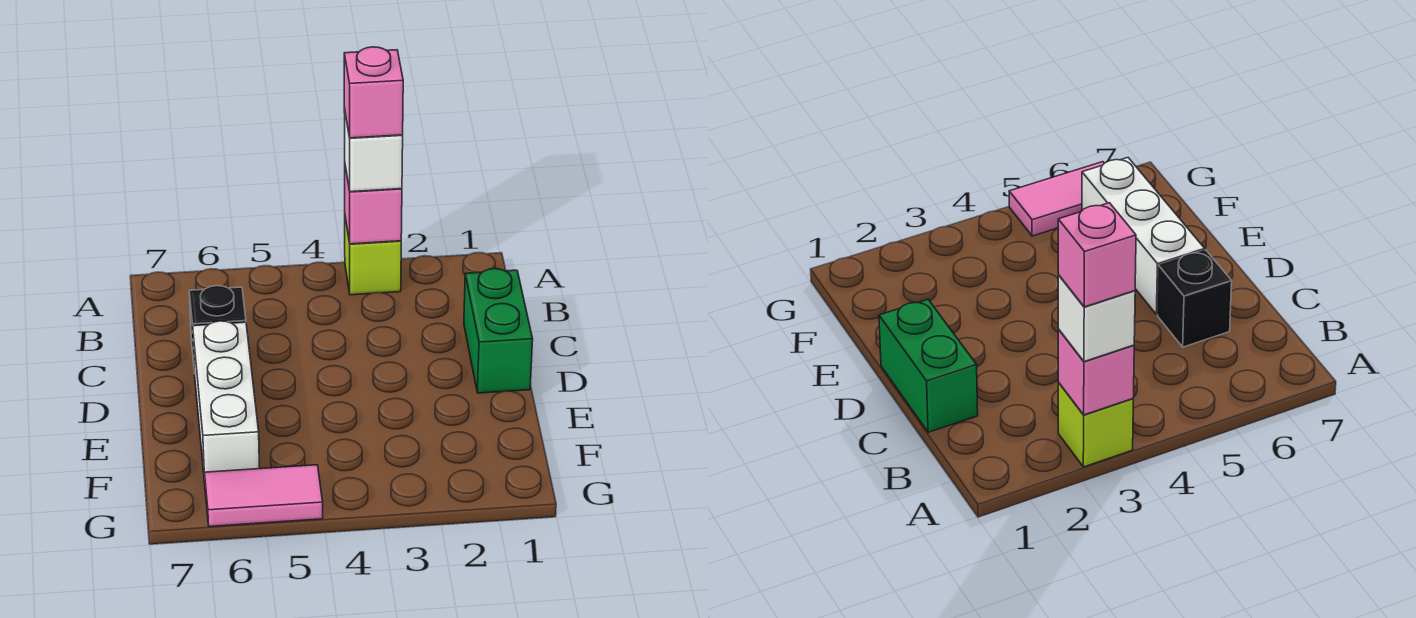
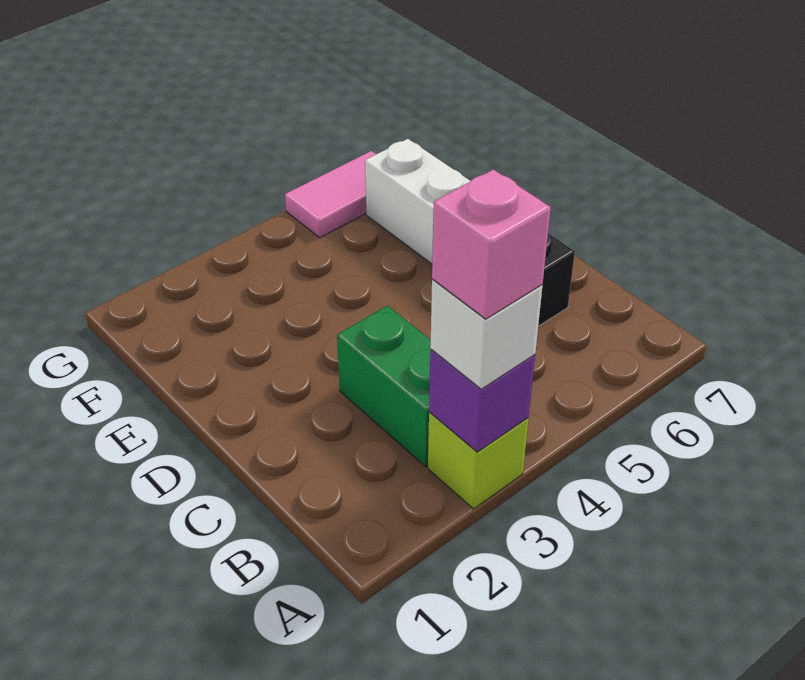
pink brick A3 level 2 -> purple brick A3 level 2
green brick C1:D1 level 1 -> green brick B3:C3 level 1

